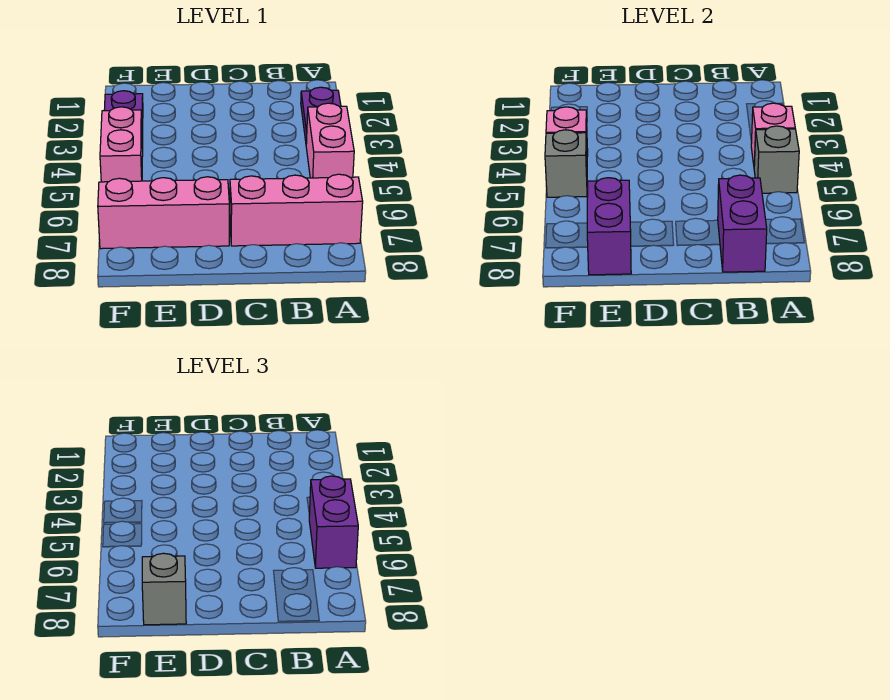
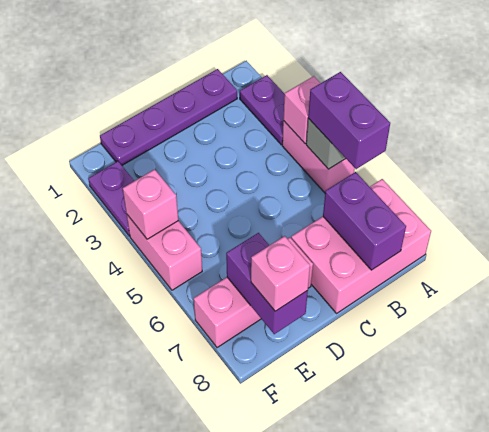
pink brick A7:C7 level 1 -> pink brick A7:C8 level 1
none -> purple plate B1:E1 level 1
grey brick E8 level 3 -> pink brick E8 level 3
grey brick F5 level 2 -> none

